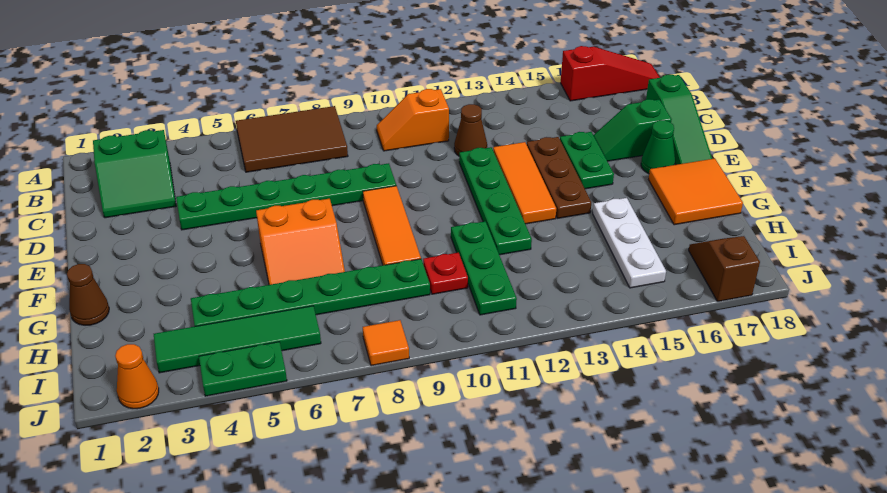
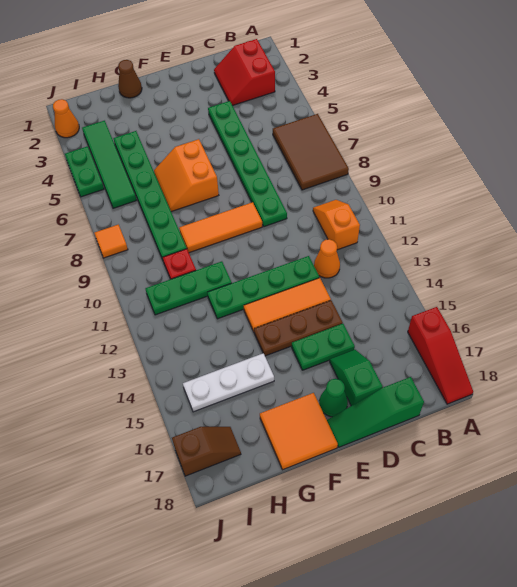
green slope B2:C3 level 1 top B -> red slope B2:C3 level 1 top B
brown cone C12 level 1 -> orange cone C12 level 1

